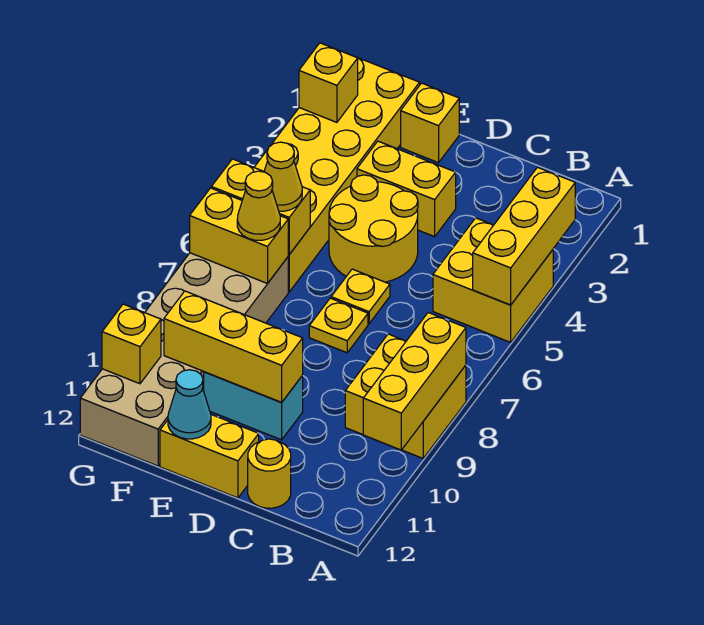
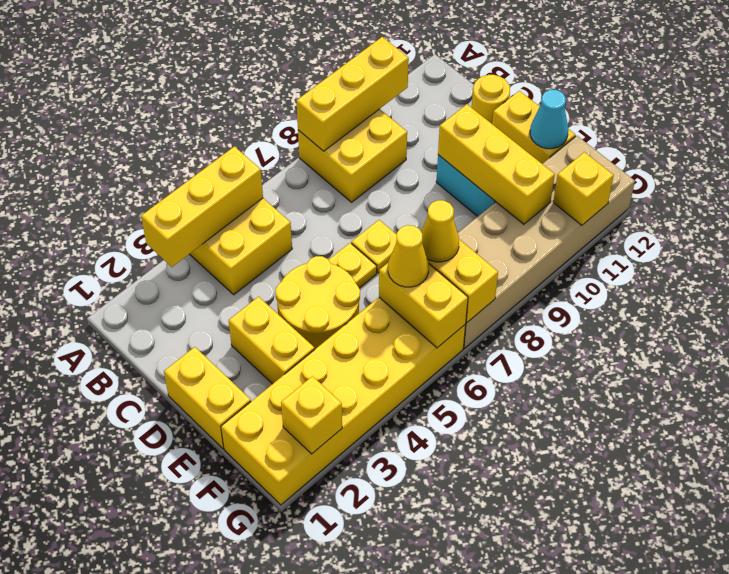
yellow brick E1 level 1 -> yellow brick D1:E1 level 1

